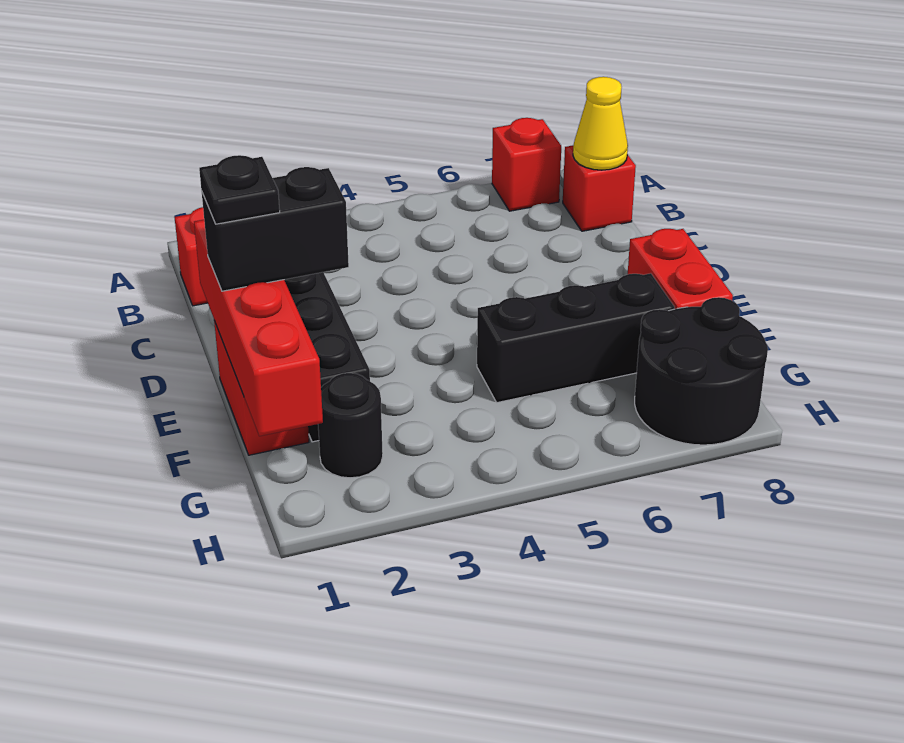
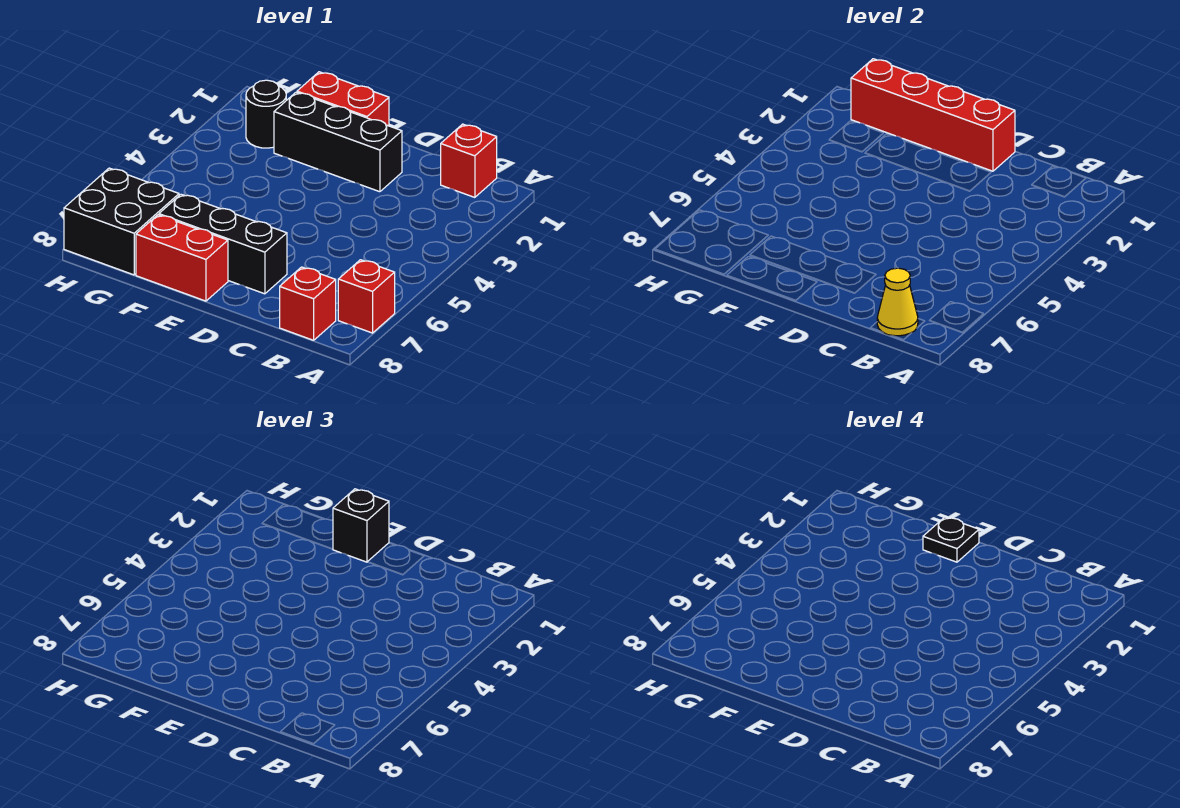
black brick E1:E2 level 3 -> black brick E1 level 3
black brick F5:F7 level 1 -> black brick D7:F7 level 1
black round brick G7:H8 level 1 -> black brick G7:H8 level 1

